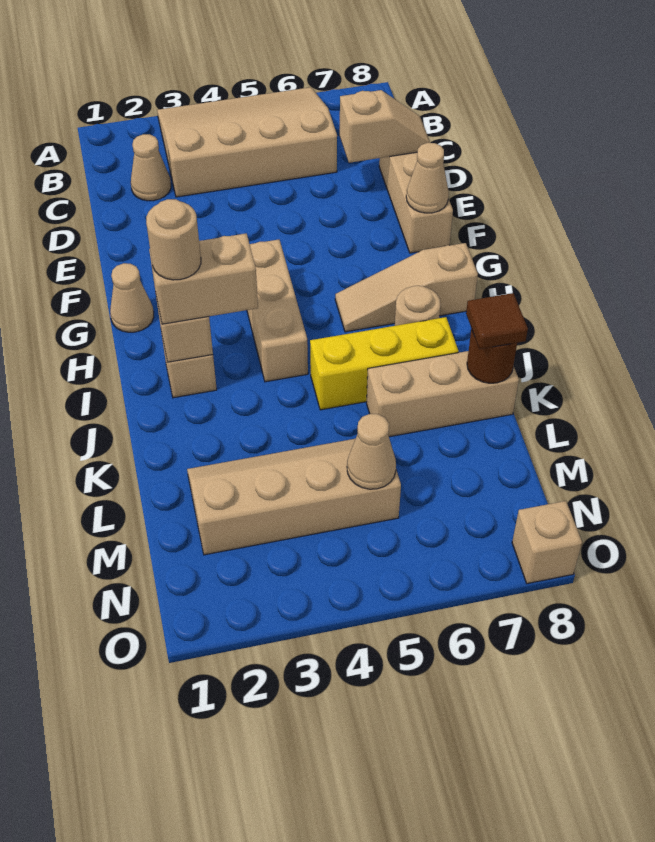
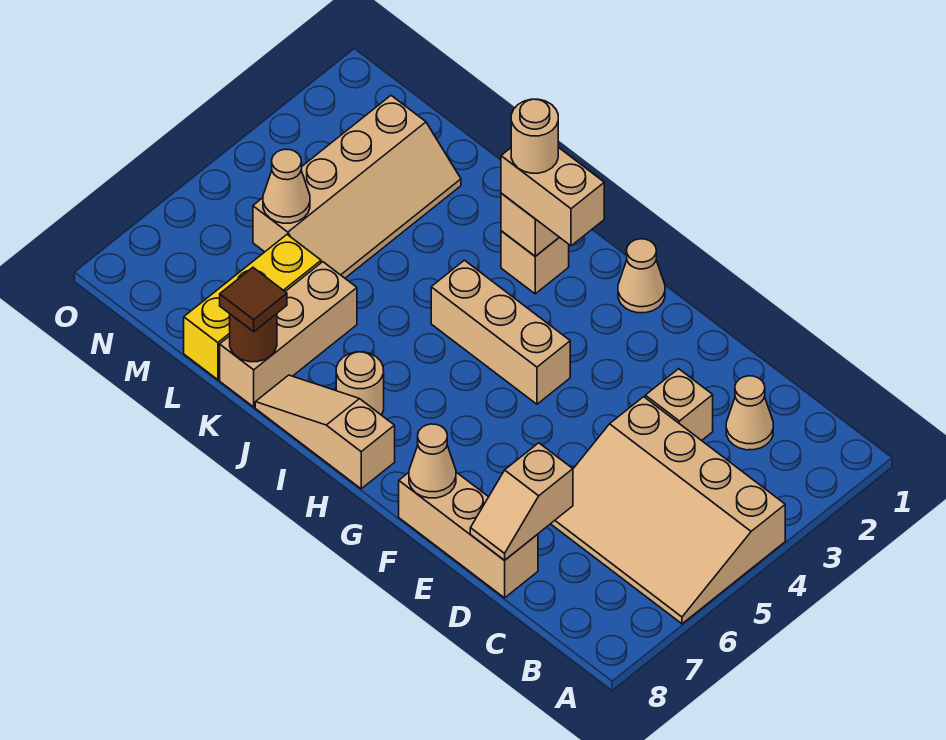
tan slope A3:C6 level 1 top C -> tan slope A4:D6 level 1 top 4
tan slope H6:H8 level 1 top 8 -> tan slope H8:J8 level 1 top H
tan brick I2:I3 level 3 -> tan brick H2:I2 level 3
yellow brick J5:J7 level 1 -> yellow brick L6:L8 level 1
tan brick O8 level 1 -> tan brick D3 level 1

